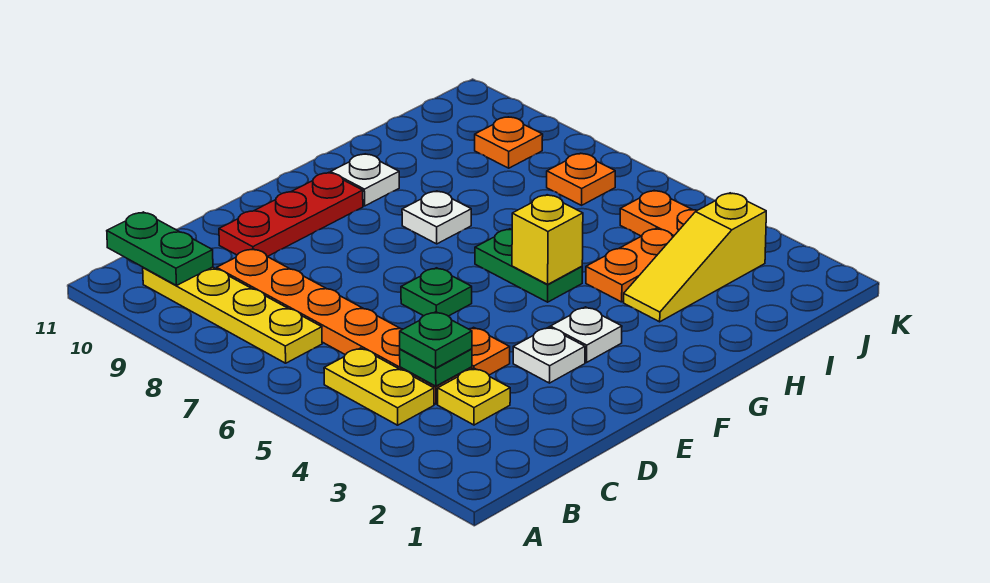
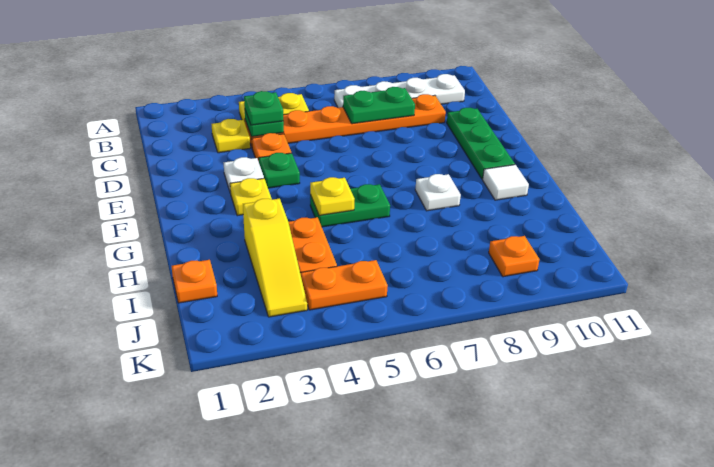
yellow plate B7:B10 level 1 -> white plate B7:B10 level 1
green plate B10:B11 level 2 -> green plate C7:C8 level 2
red plate D10:F10 level 1 -> green plate D10:F10 level 1
green plate E6 level 1 -> green plate E4 level 1
white plate F3 level 1 -> yellow plate F3 level 1
yellow brick G5 level 2 -> yellow plate G5 level 2
white plate G10 level 1 -> white tile G10 level 1
yellow slope H3:J3 level 1 top J -> yellow slope H3:J3 level 1 top H
orange plate J7 level 1 -> orange plate I1 level 1

